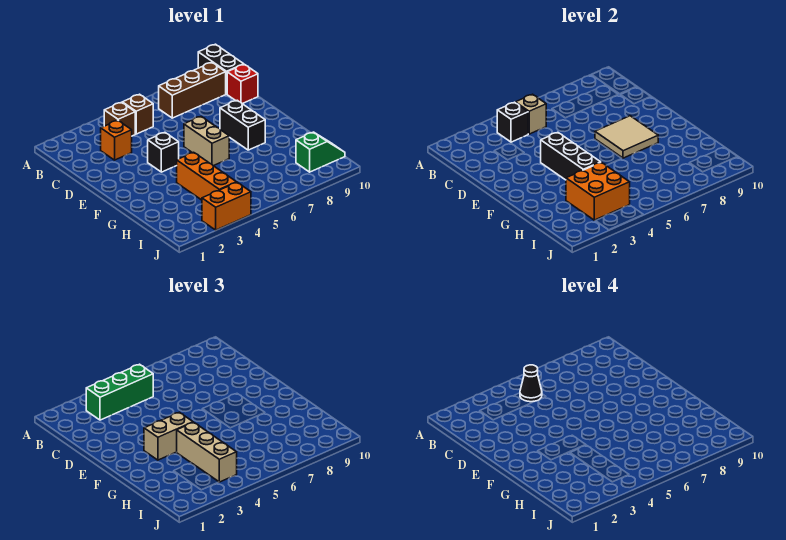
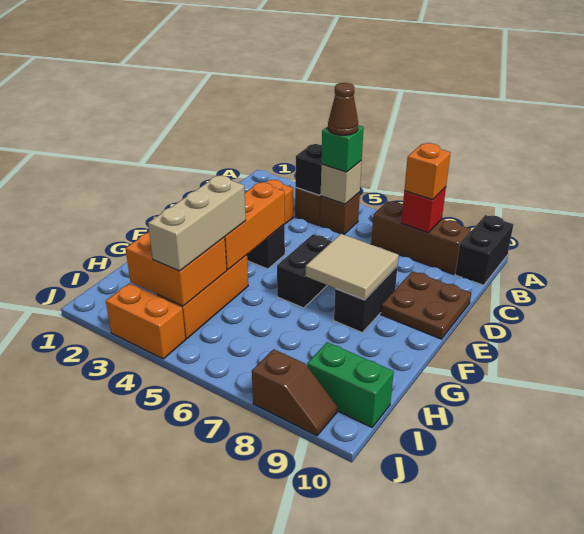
green brick B3:B5 level 3 -> green brick B5 level 3
black cone B5 level 4 -> brown cone B5 level 4
none -> orange brick B8 level 3
red brick C10 level 1 -> red brick B8 level 2
none -> brown plate D9:E10 level 1
black brick E4:G4 level 2 -> orange brick E4:G4 level 2
tan brick E6:F6 level 1 -> black brick E6:F6 level 1
tan brick F3:F4 level 3 -> none
green slope I9:I10 level 1 top 9 -> green brick I9:I10 level 1
none -> brown slope J8:J9 level 1 top 8

